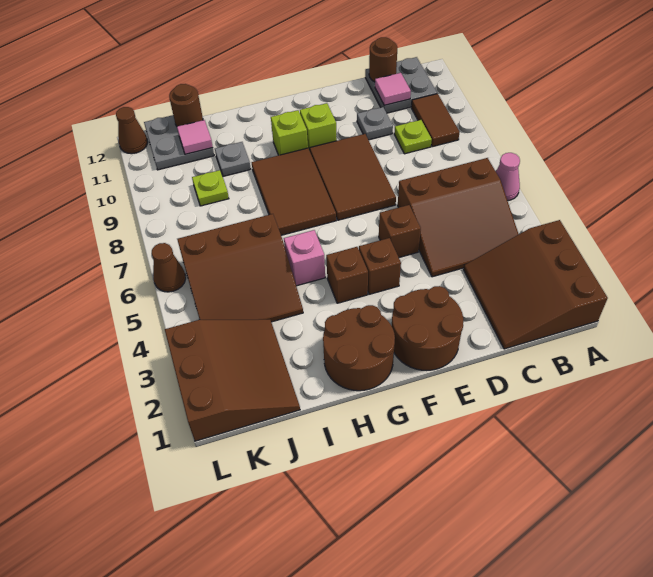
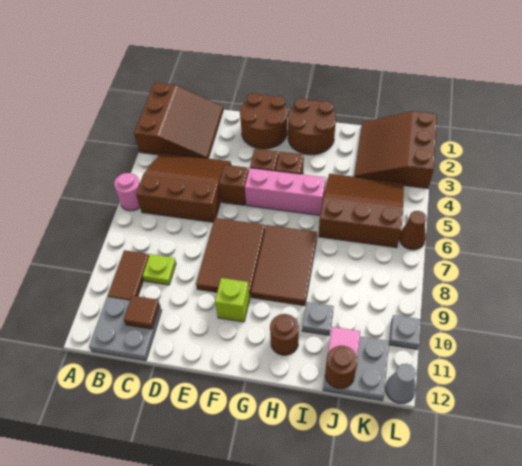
pink cone A6 level 1 -> pink round brick A6 level 1
pink tile C11 level 2 -> brown tile C11 level 2
brown round brick C12 level 2 -> brown round brick H11 level 1
grey plate D10 level 1 -> grey plate L10 level 1
lime brick G10 level 1 -> none
pink brick H5 level 1 -> pink brick F5:H5 level 1
lime plate J9 level 1 -> none
brown cone L12 level 1 -> grey cone L12 level 1

